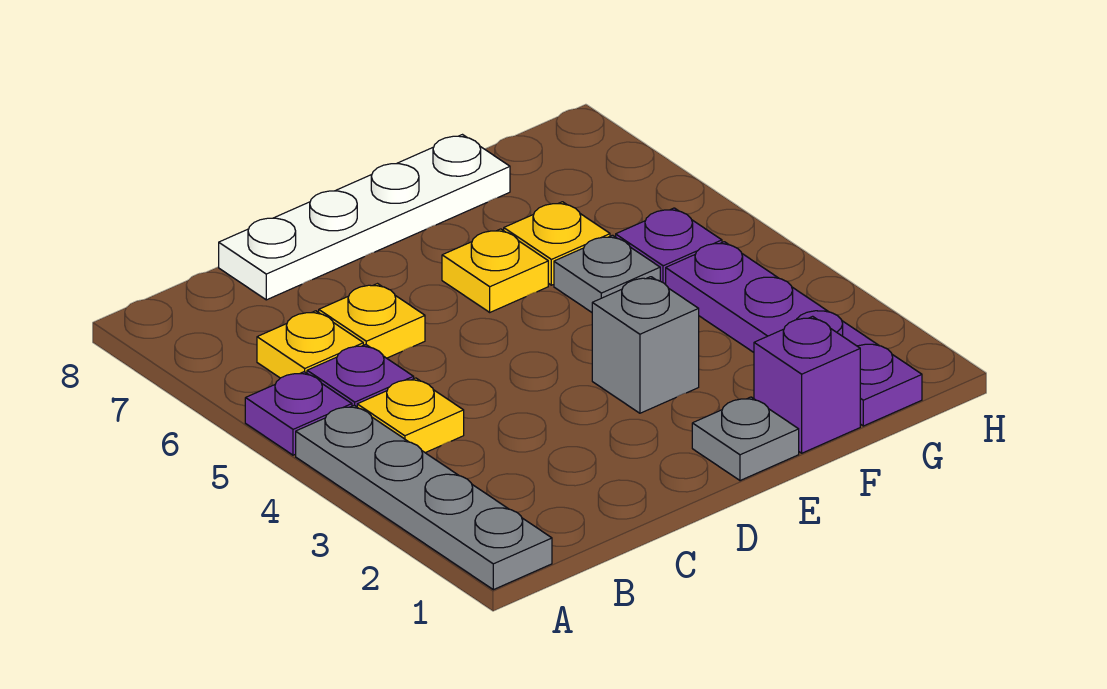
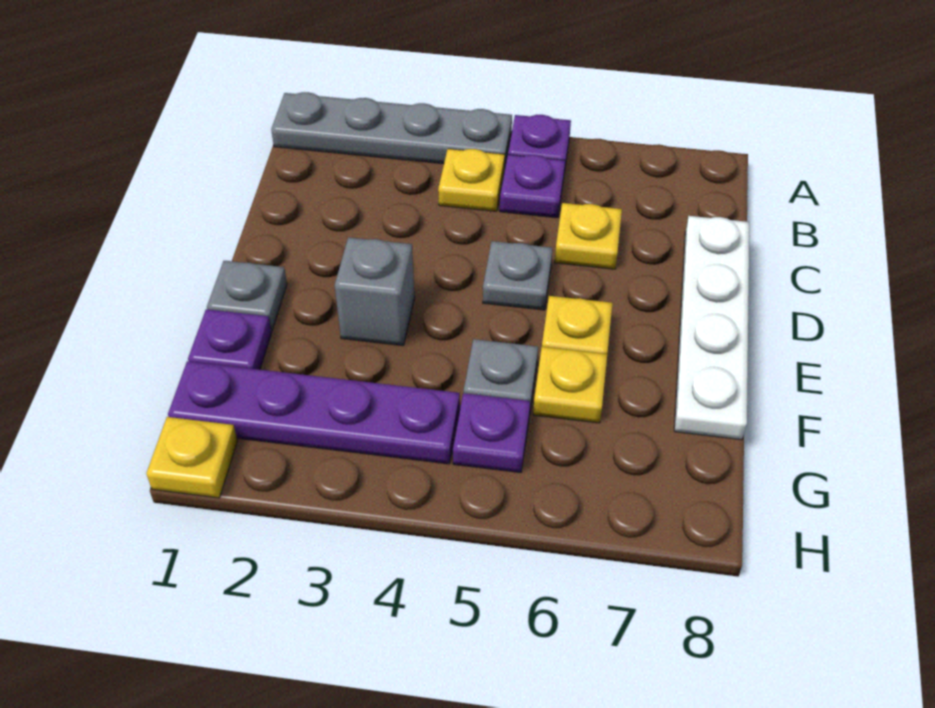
yellow plate B6 level 1 -> yellow plate H1 level 1
none -> grey plate D5 level 1
purple brick F1 level 1 -> purple plate F1 level 1

